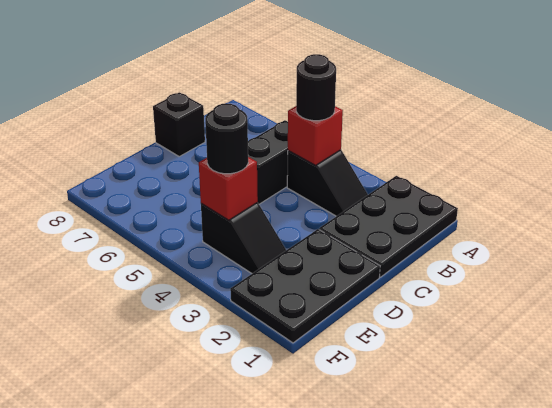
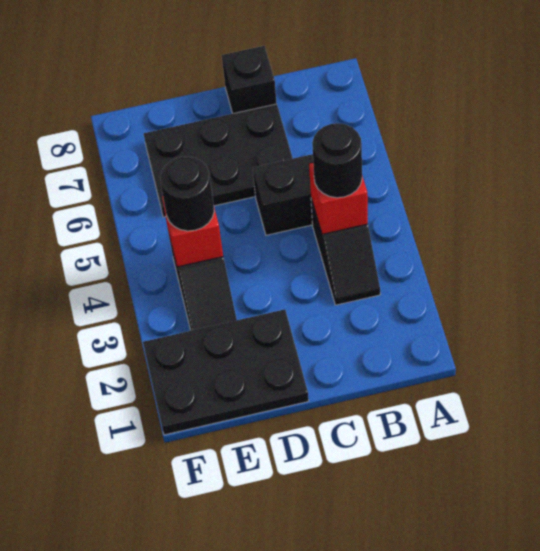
black plate A1:C2 level 1 -> black plate C6:E7 level 1

